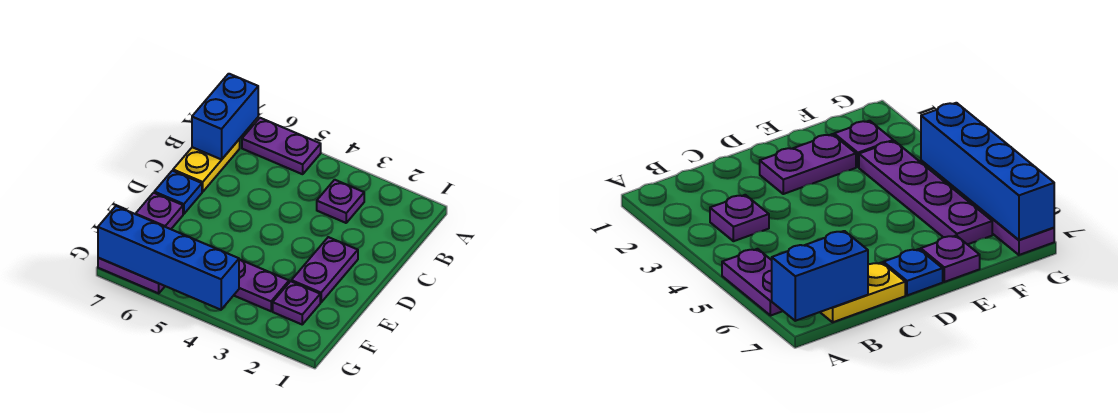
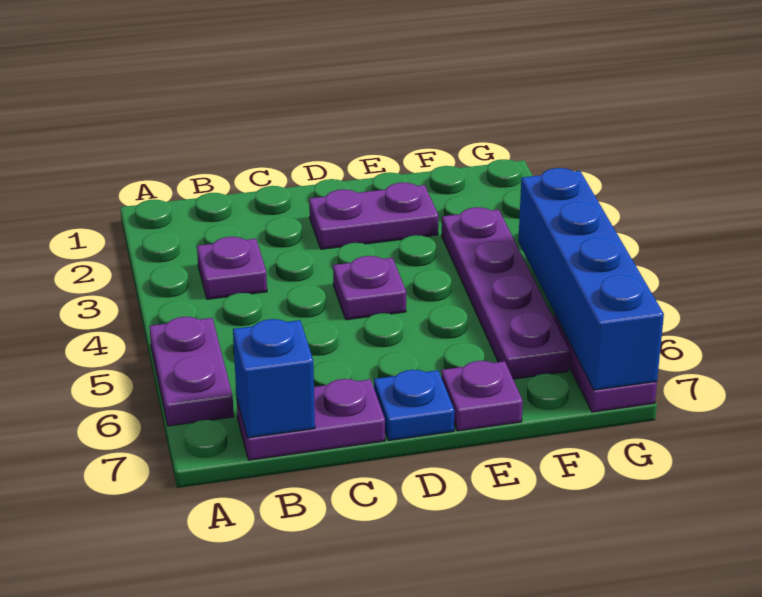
blue brick A7:B7 level 2 -> blue brick B7 level 2
yellow plate B7:C7 level 1 -> purple plate B7:C7 level 1
purple plate F2 level 1 -> purple plate D4 level 1

